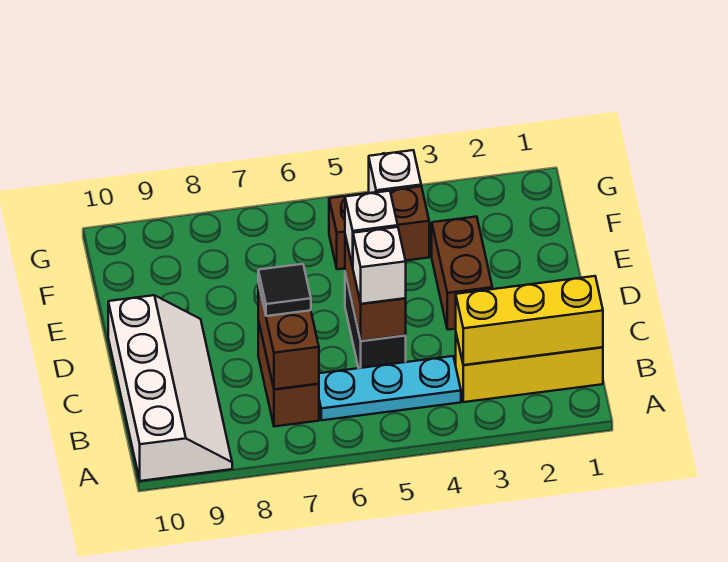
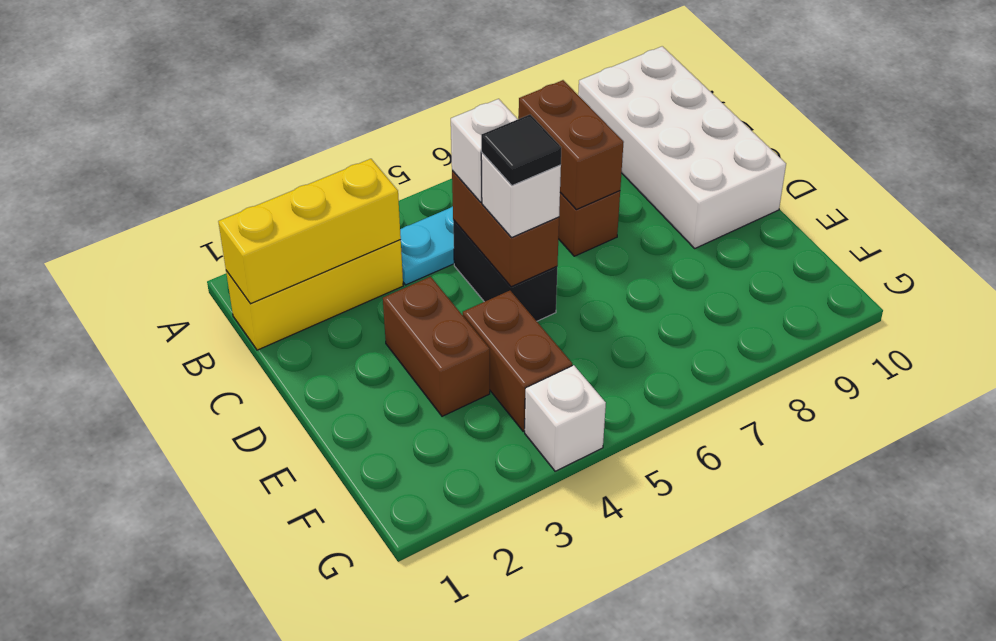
white slope A9:D10 level 1 top 10 -> white brick A9:D10 level 1
black tile C7 level 3 -> black tile D5 level 4
brown brick F4:F5 level 1 -> brown brick E4:F4 level 1

